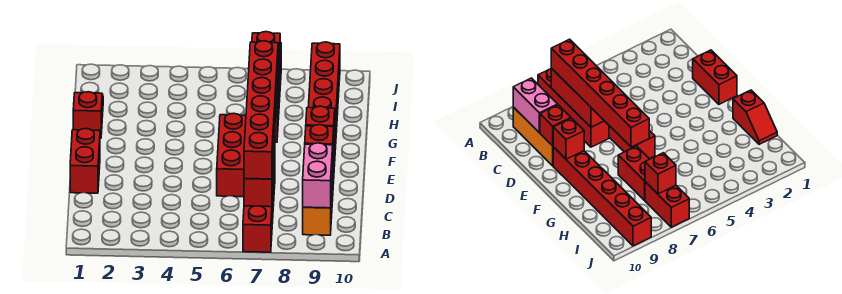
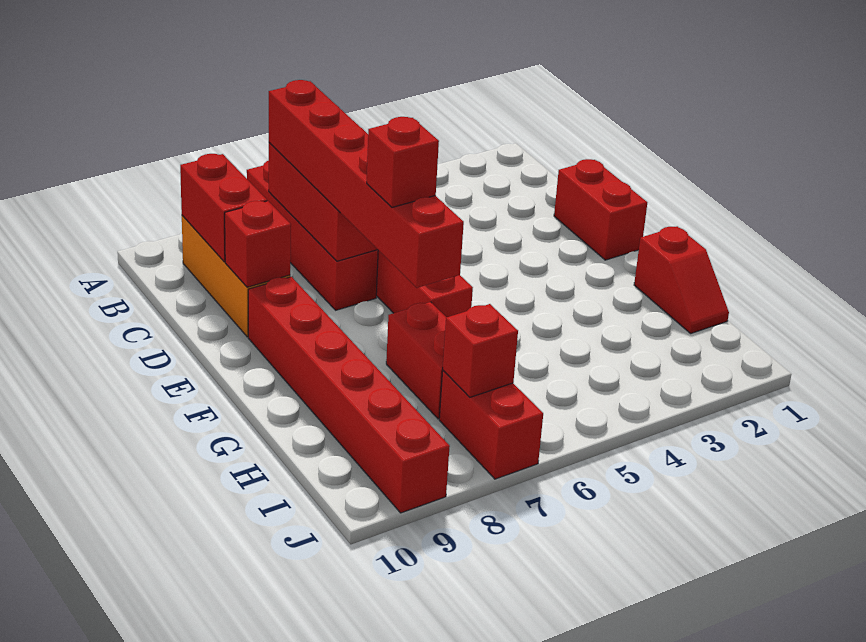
pink brick B9:C9 level 2 -> red brick B9:C9 level 2
red brick E9 level 2 -> red brick F7 level 4

